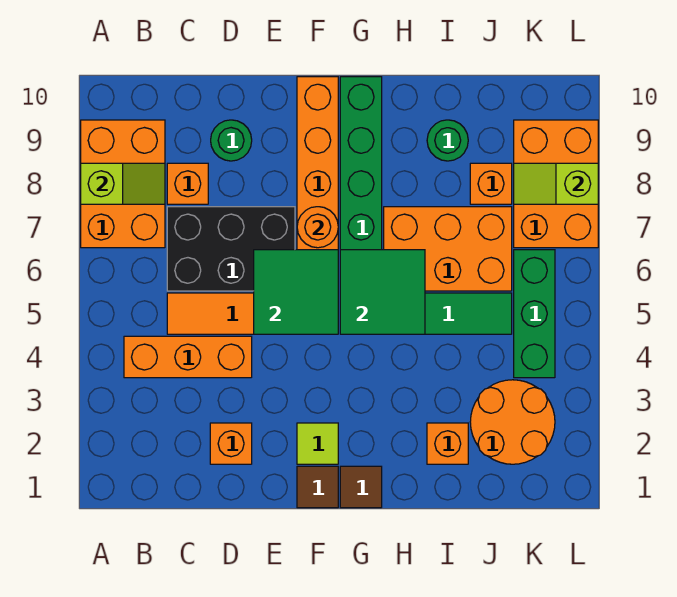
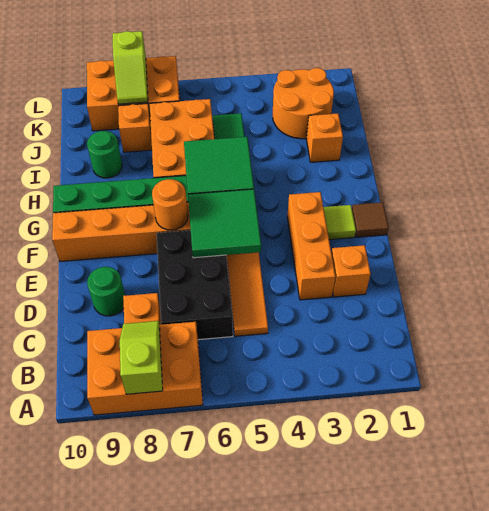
orange brick B4:D4 level 1 -> orange brick D3:F3 level 1
brown tile G1 level 1 -> none
green brick K4:K6 level 1 -> none

